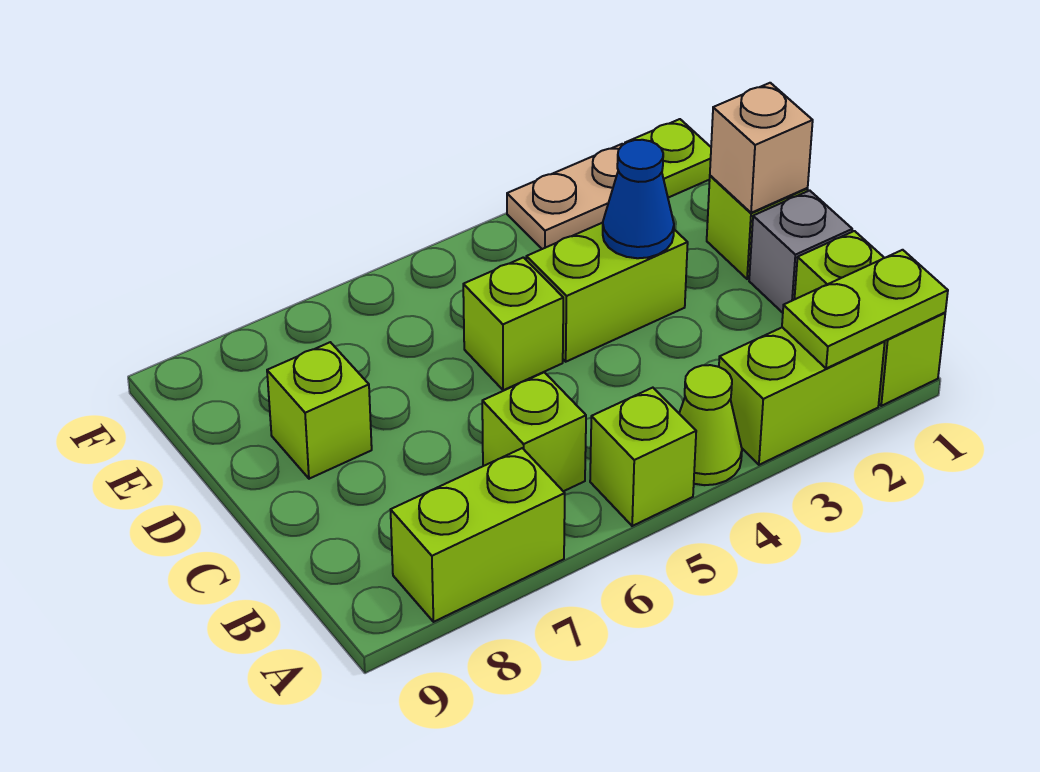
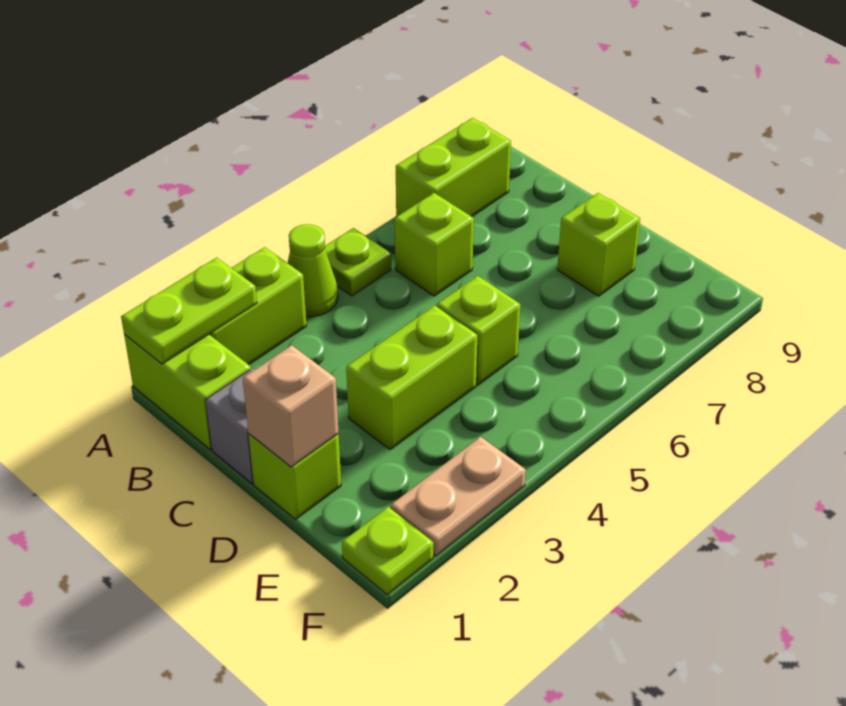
lime brick A5 level 1 -> lime plate A5 level 1
blue cone D3 level 2 -> none

